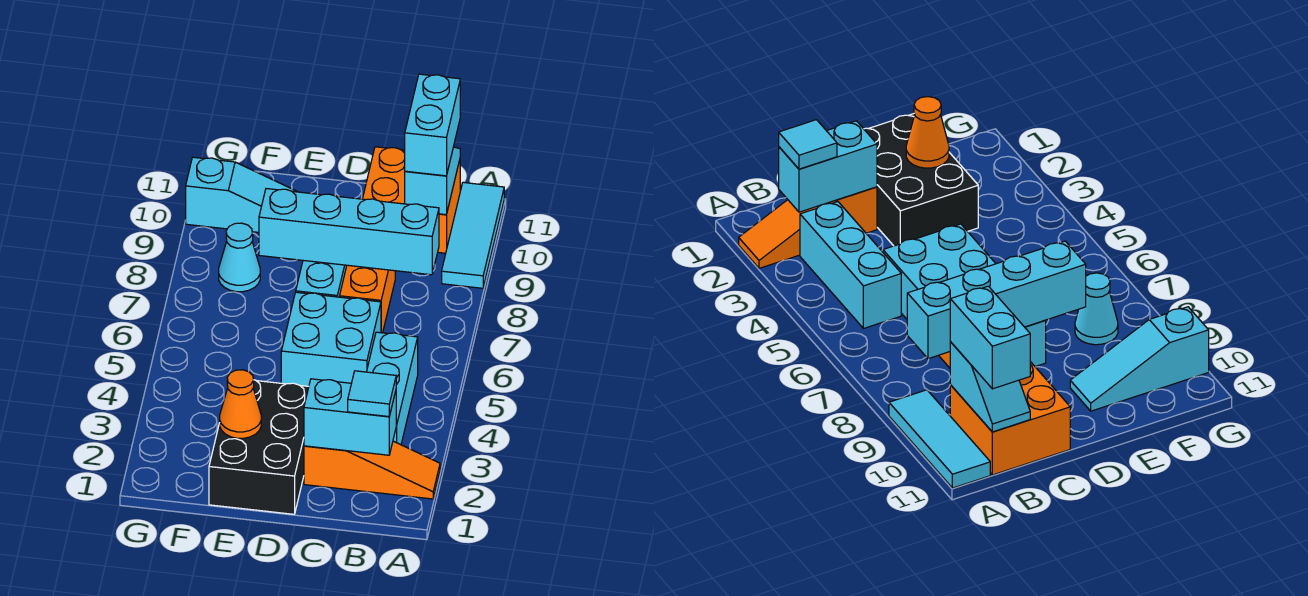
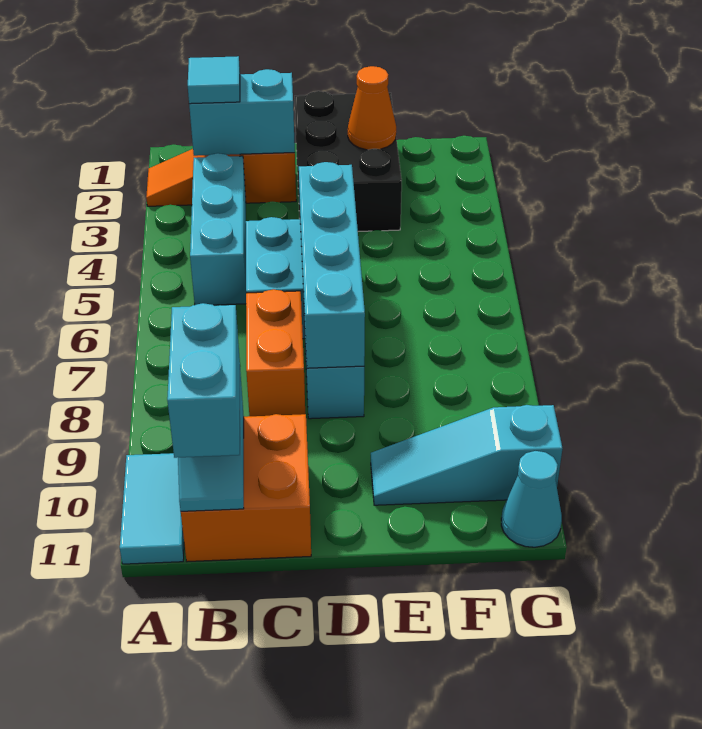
cyan tile A9:A11 level 1 -> cyan tile A10:A11 level 1
cyan brick B8:E8 level 2 -> cyan brick D5:D8 level 2
cyan cone F8 level 1 -> cyan cone G11 level 1

